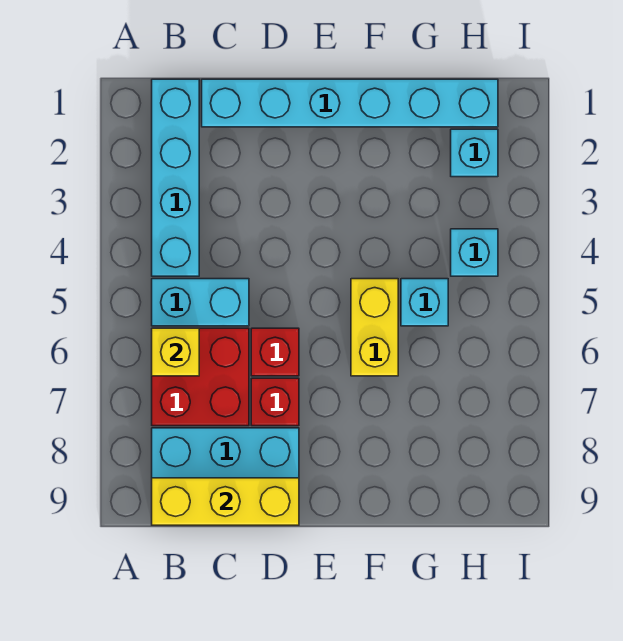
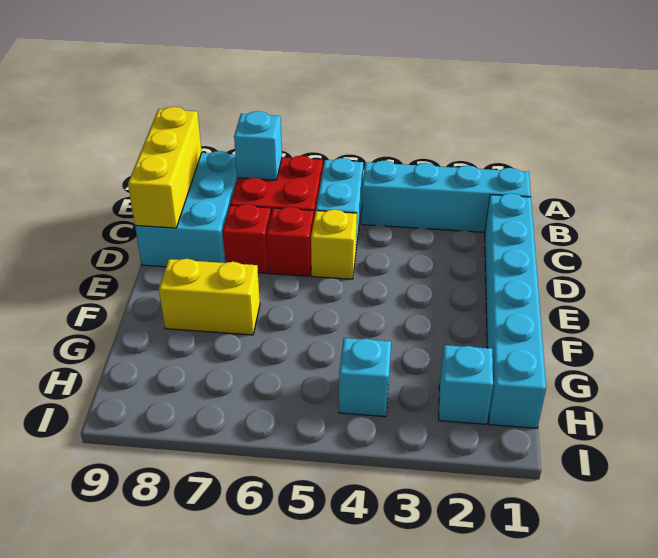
yellow brick B6 level 2 -> yellow brick D5 level 1
yellow brick F5:F6 level 1 -> yellow brick F7:F8 level 1
cyan brick G5 level 1 -> cyan brick B7 level 2

